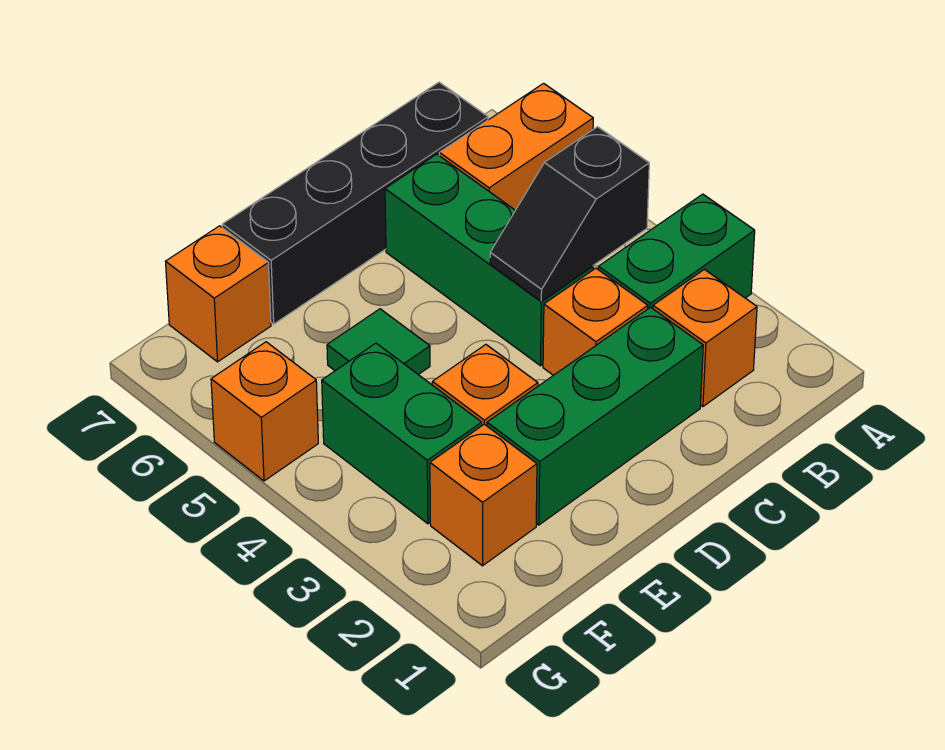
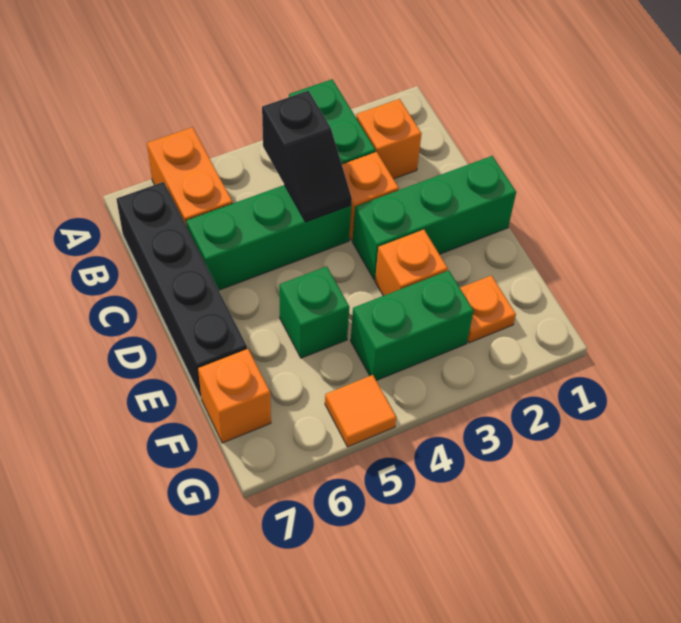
green brick C2:E2 level 1 -> green brick D1:D3 level 1
green tile E5 level 1 -> green brick E5 level 1
orange brick F2 level 1 -> orange plate F2 level 1
orange brick G5 level 1 -> orange tile G5 level 1

